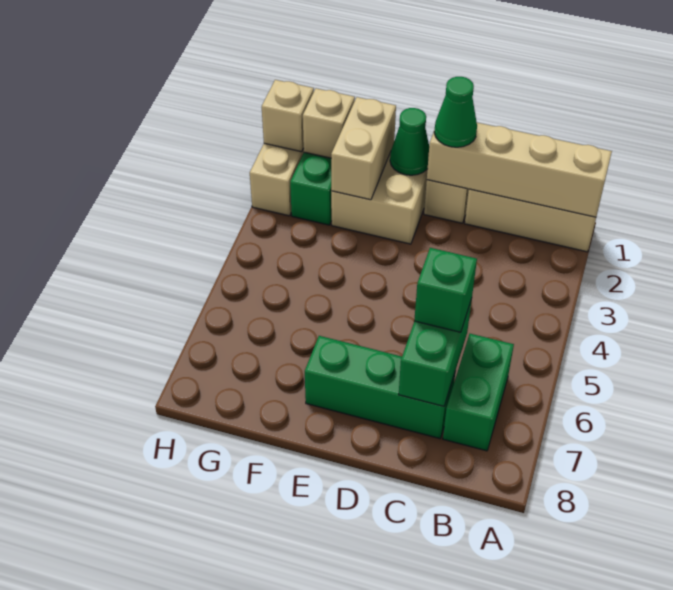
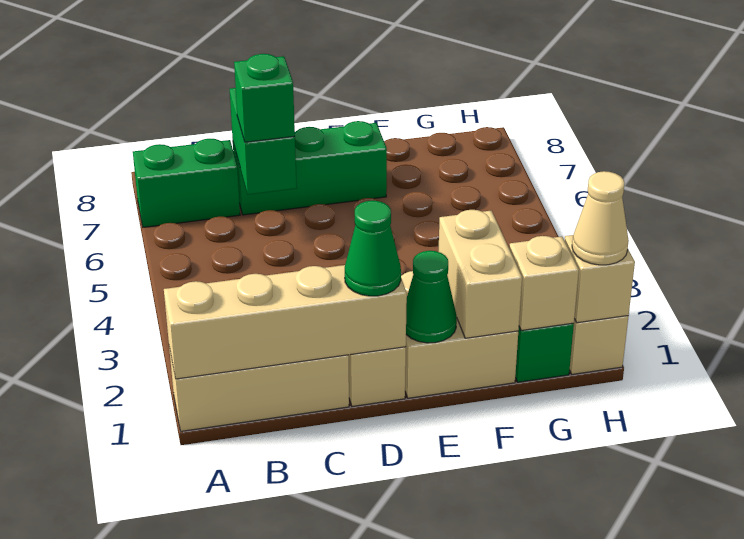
green brick B6:B7 level 1 -> green brick A7:B7 level 1
none -> tan cone H1 level 3

